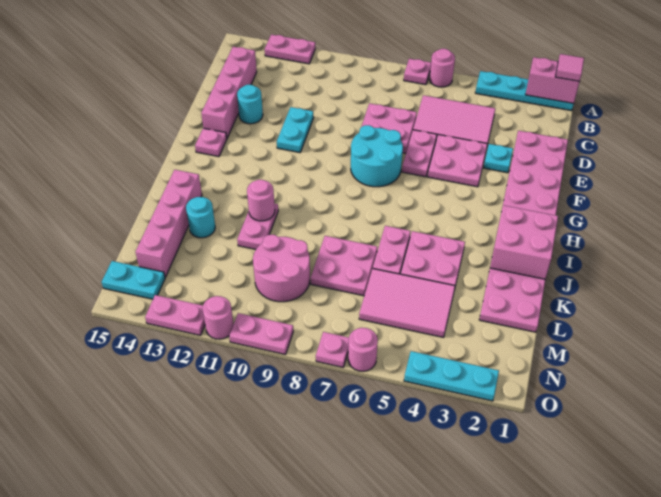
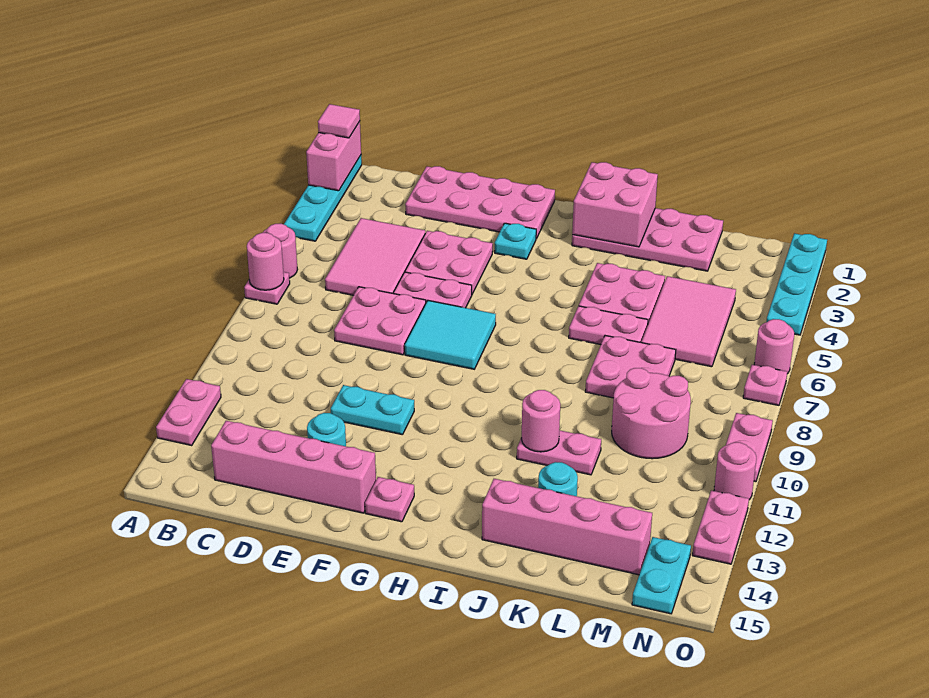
none -> pink round brick A7 level 2
cyan plate E3 level 1 -> cyan plate G3 level 1
cyan round brick F7:G8 level 1 -> cyan tile F7:G8 level 1
cyan plate O2:O4 level 1 -> cyan plate O1:O4 level 1

